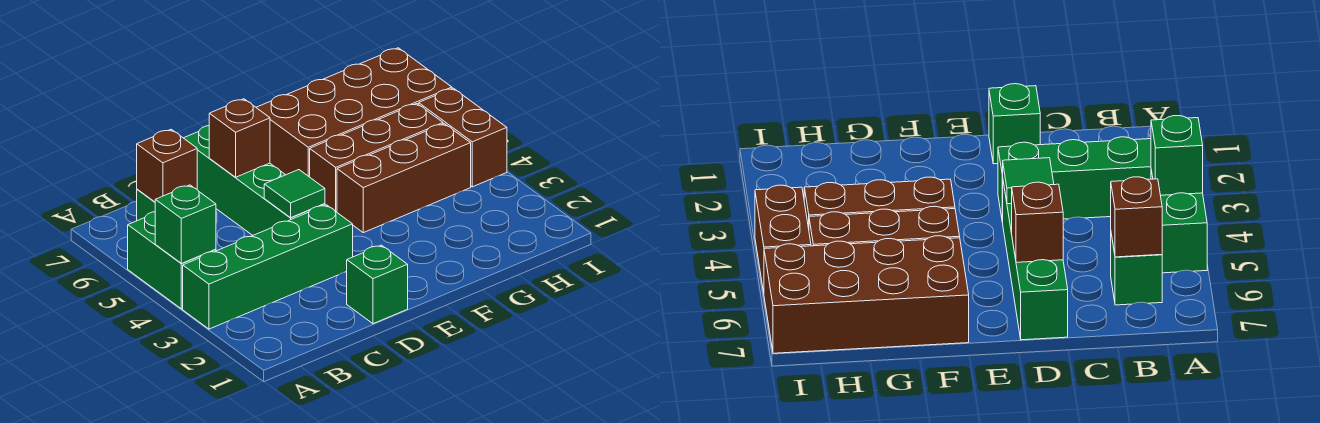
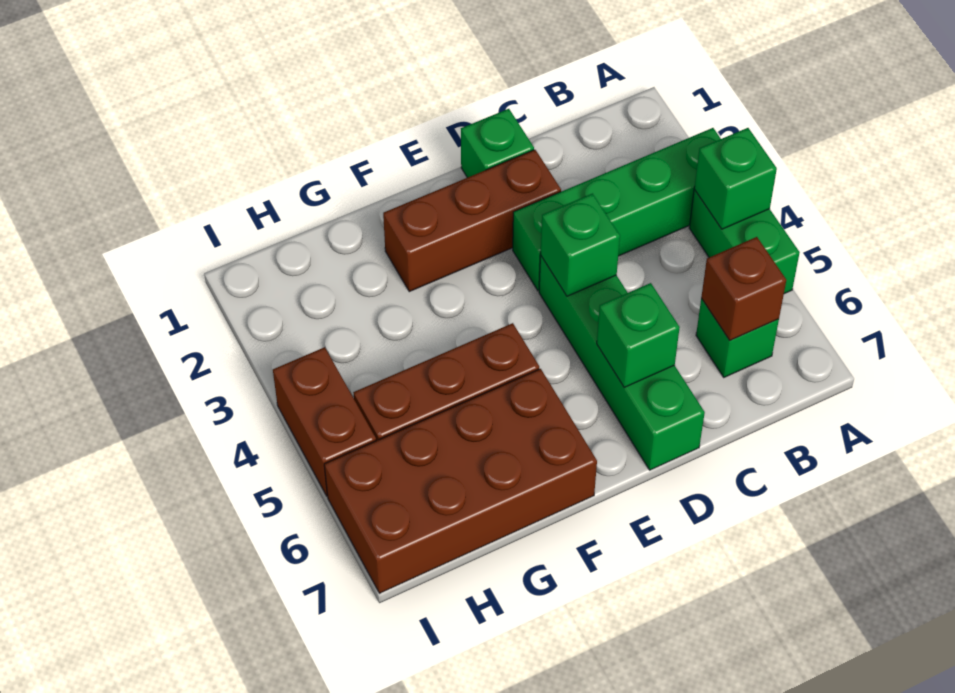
green tile D4 level 2 -> green brick D4 level 2
brown brick D6 level 2 -> green brick D6 level 2
brown brick F4:H4 level 1 -> brown brick D2:F2 level 1

